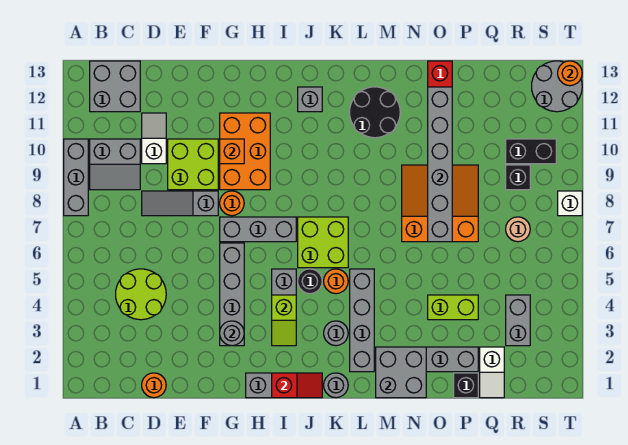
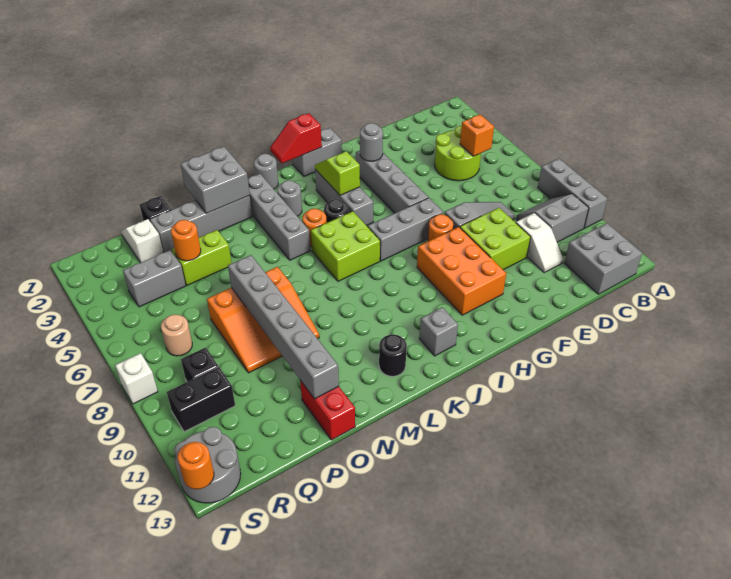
orange round brick D1 level 1 -> orange round brick P4 level 2
orange brick G10 level 2 -> orange brick C5 level 2
black round brick L11:M12 level 1 -> black round brick L12 level 1
grey brick R3:R4 level 1 -> grey brick Q4:R4 level 1

